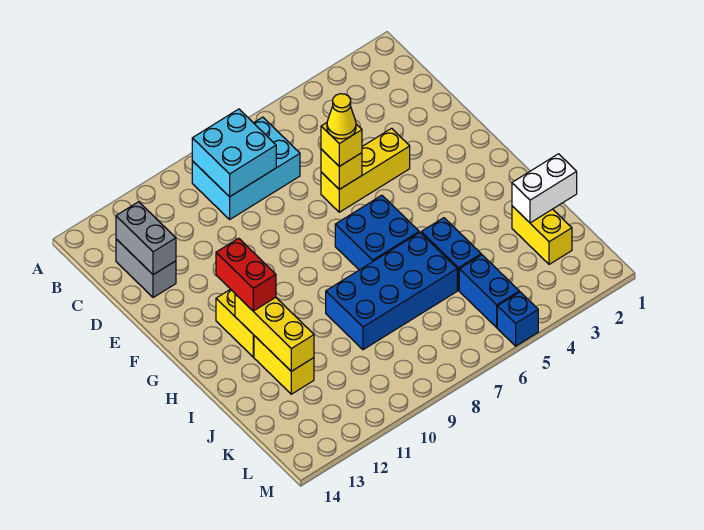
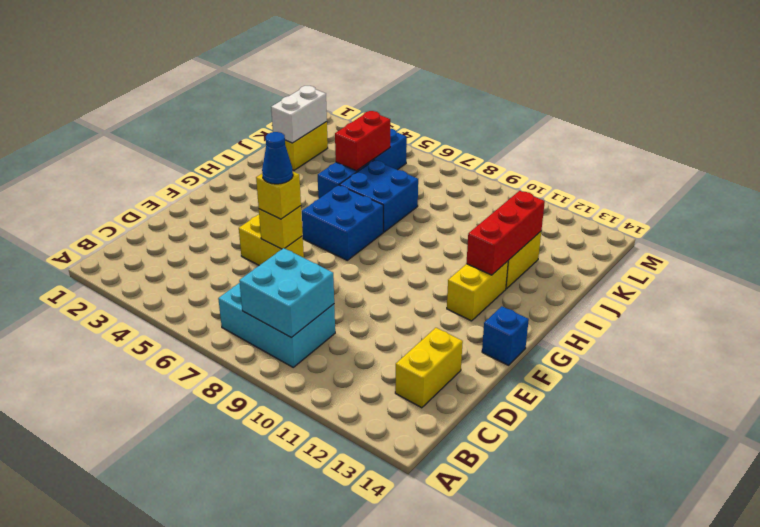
grey brick C13:D13 level 1 -> yellow brick C13:D13 level 1
grey brick C13:D13 level 2 -> none
yellow brick E4:E6 level 1 -> yellow brick E5:E6 level 1
yellow cone E6 level 4 -> blue cone E6 level 4
red brick G12:H12 level 3 -> red brick J5:K5 level 2
yellow brick H12:J12 level 2 -> red brick H12:J12 level 2
blue brick I6:J9 level 1 -> blue brick I6:J7 level 1
white brick J1:J2 level 2 -> white brick J2:K2 level 2
blue brick M5 level 1 -> blue brick F14 level 1

